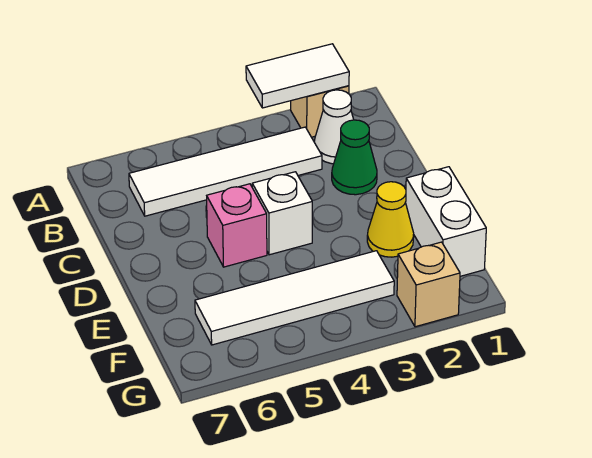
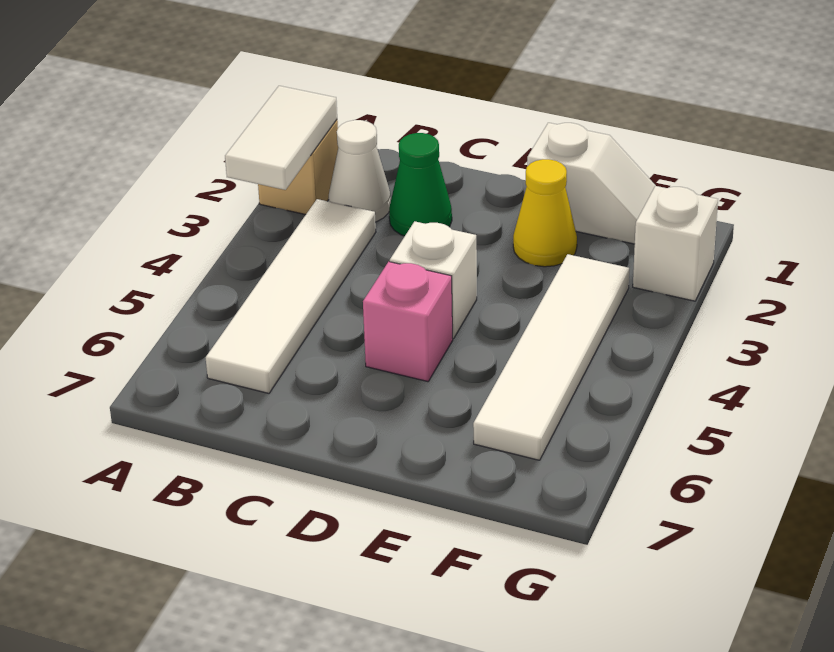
white brick E1:F1 level 1 -> white slope E1:F1 level 1 top E
tan brick G2 level 1 -> white brick G2 level 1

